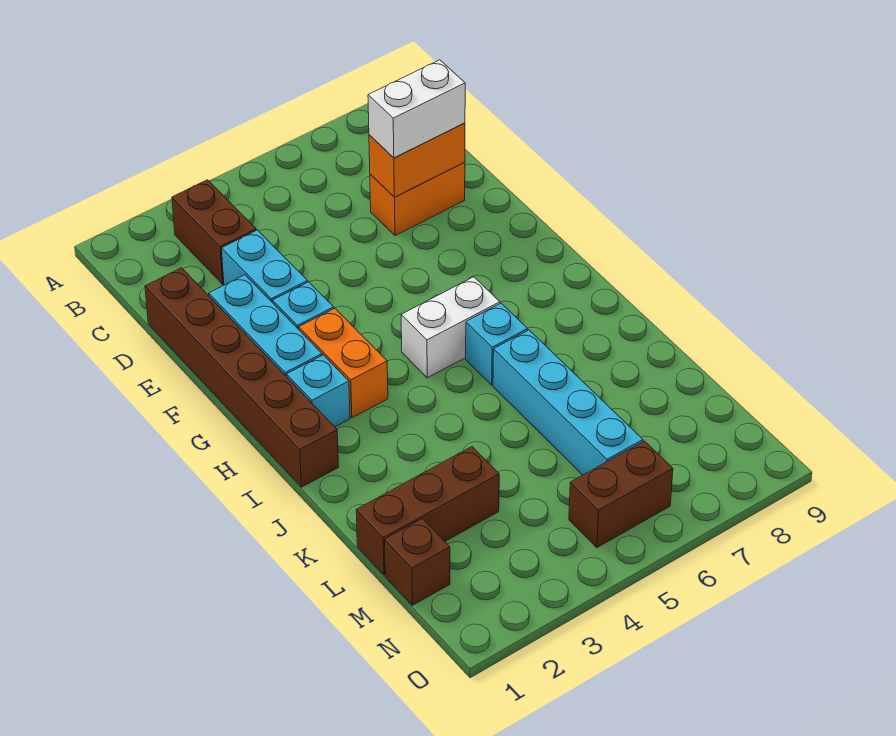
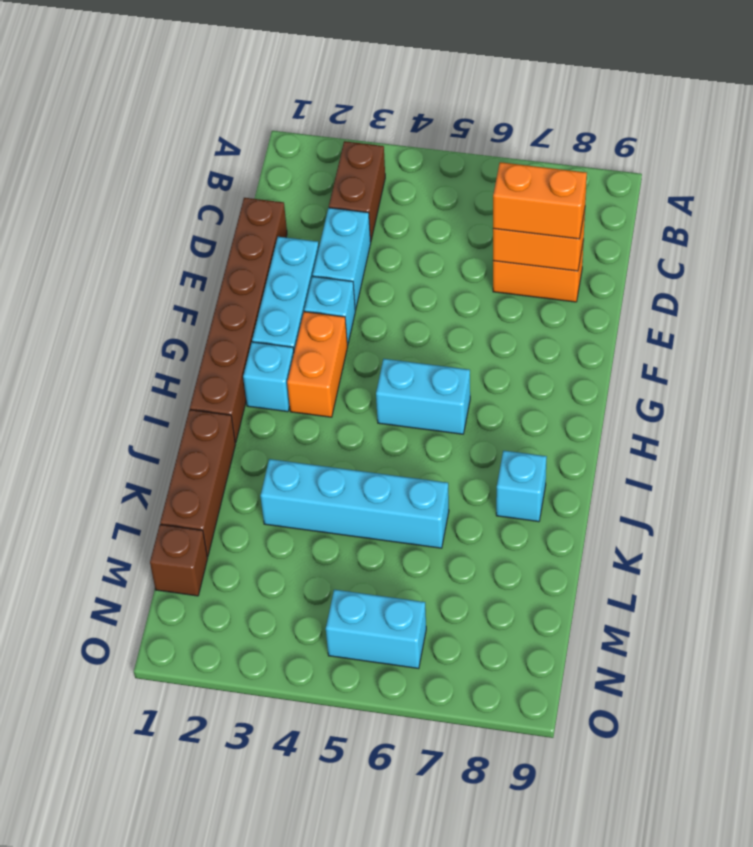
white brick D7:D8 level 3 -> orange brick D7:D8 level 3
white brick H5:H6 level 1 -> cyan brick H5:H6 level 1
cyan brick I6 level 1 -> cyan brick J8 level 1
cyan brick J6:M6 level 1 -> cyan brick K3:K6 level 1
brown brick L1:L3 level 1 -> brown brick J1:L1 level 1
brown brick N5:N6 level 1 -> cyan brick N5:N6 level 1

